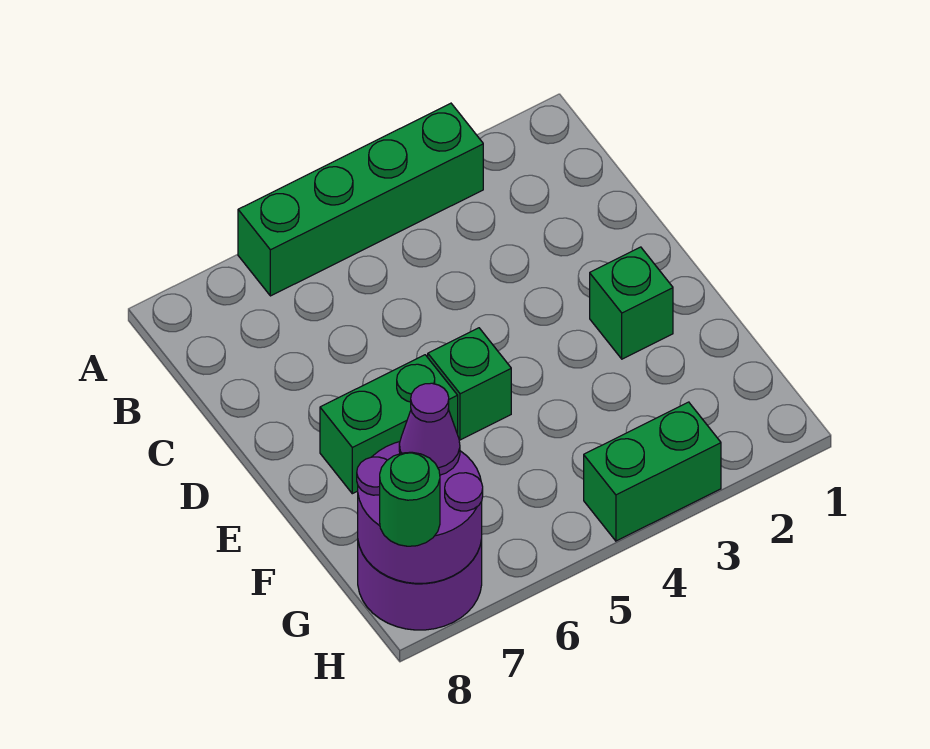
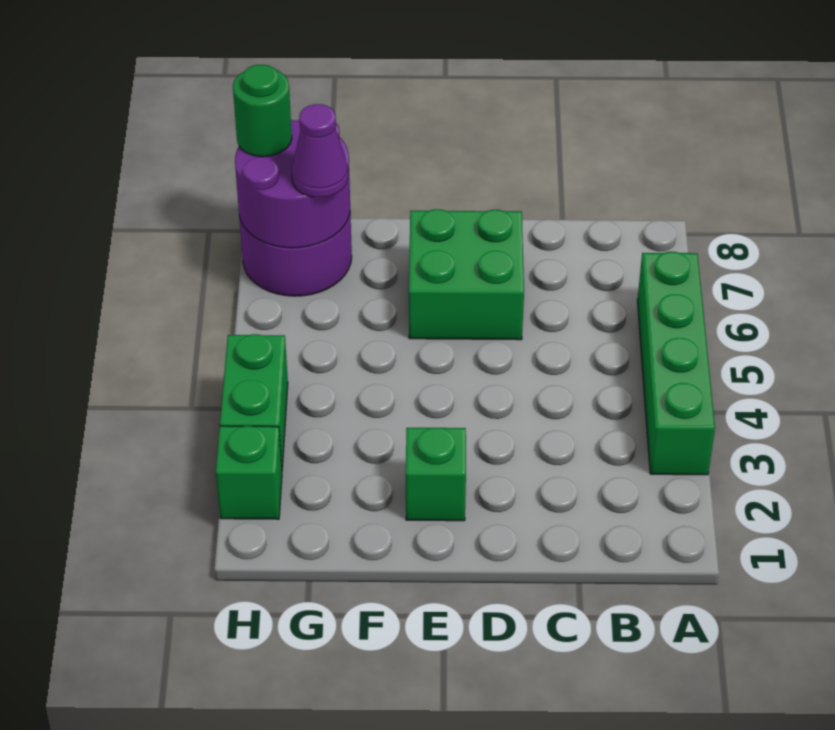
green brick E5 level 1 -> green brick H2 level 1
green brick E6:E7 level 1 -> green brick D6:E7 level 1

